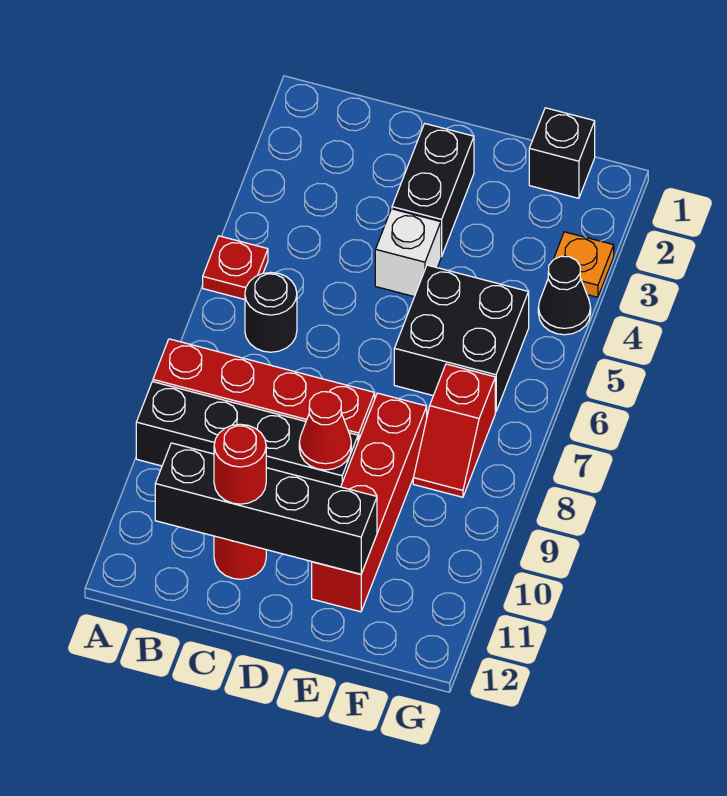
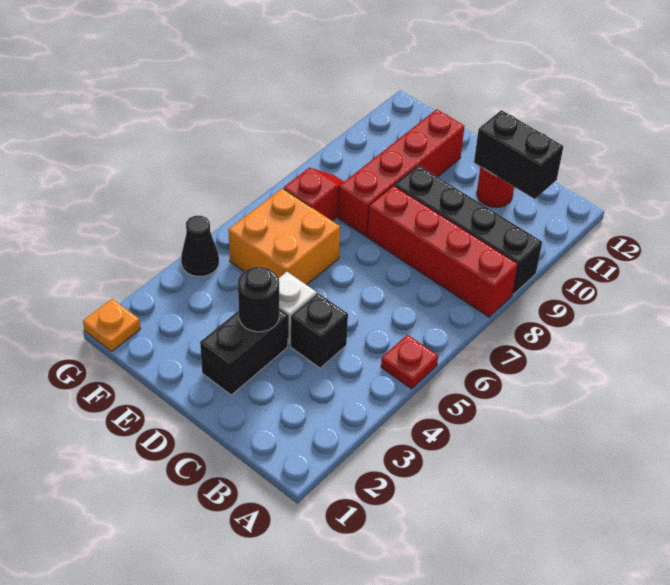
black round brick B6 level 1 -> black round brick D3 level 2
black brick B11:E11 level 2 -> black brick B11:C11 level 2
red round brick C11 level 3 -> none
red cone D9 level 2 -> none
black brick E5:F6 level 1 -> orange brick E5:F6 level 1
black brick F1 level 1 -> black brick C4 level 1
orange plate G3 level 1 -> orange plate G1 level 1

